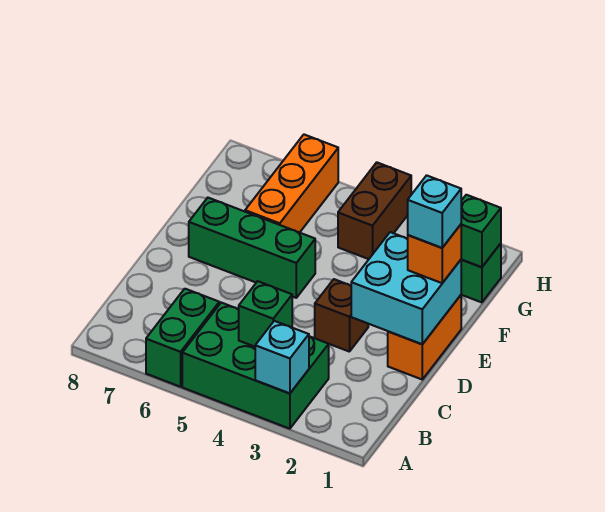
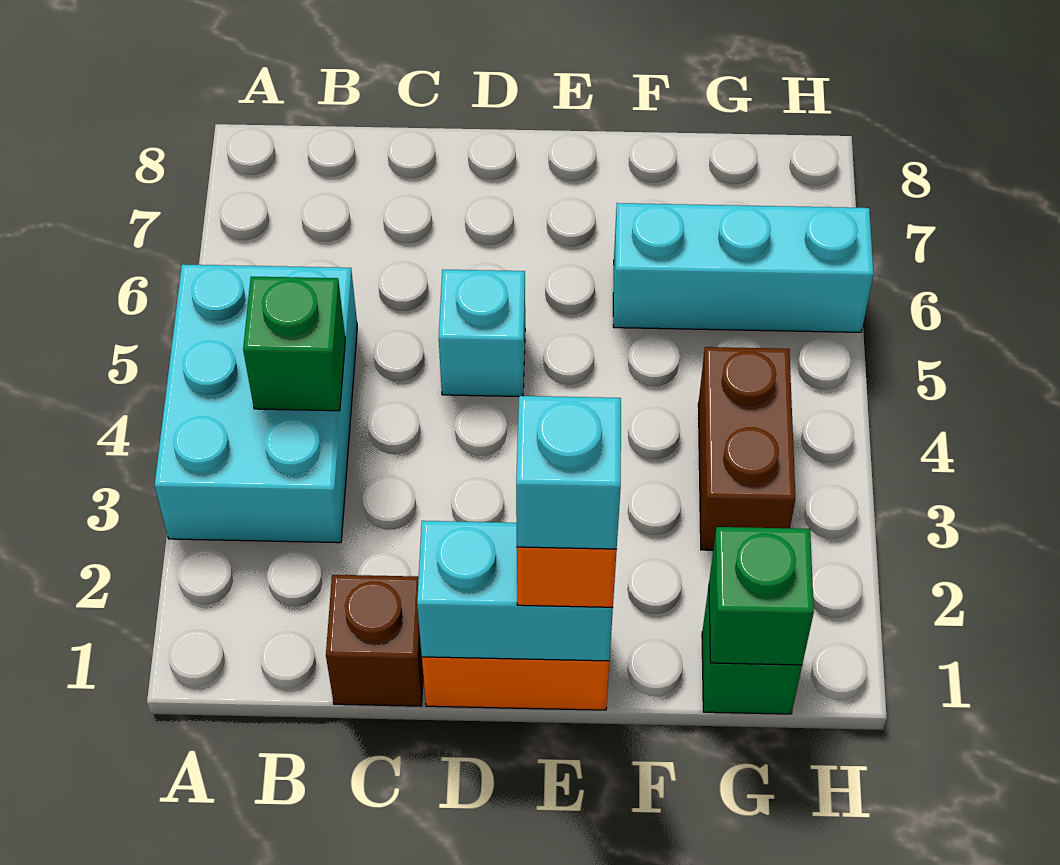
green brick A3:B5 level 1 -> cyan brick A3:B5 level 1
cyan brick A3 level 2 -> cyan brick D5 level 1
green brick A6:B6 level 1 -> none
cyan brick D1:E2 level 2 -> cyan brick D1:E1 level 2
brown brick D3 level 1 -> brown brick C1 level 1
green brick E5:E7 level 1 -> none
orange brick F6:H6 level 1 -> cyan brick F6:H6 level 1
brown brick G4:H4 level 1 -> brown brick G3:G4 level 1

